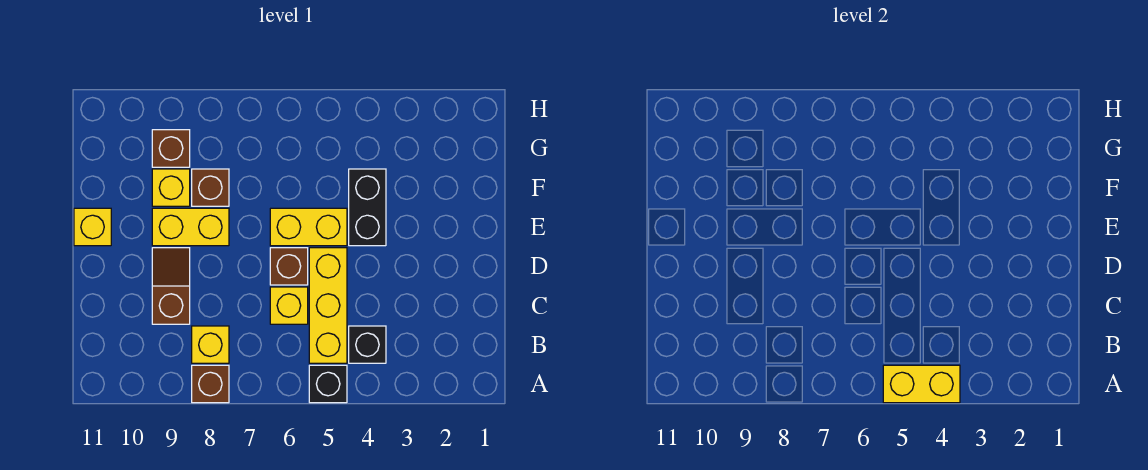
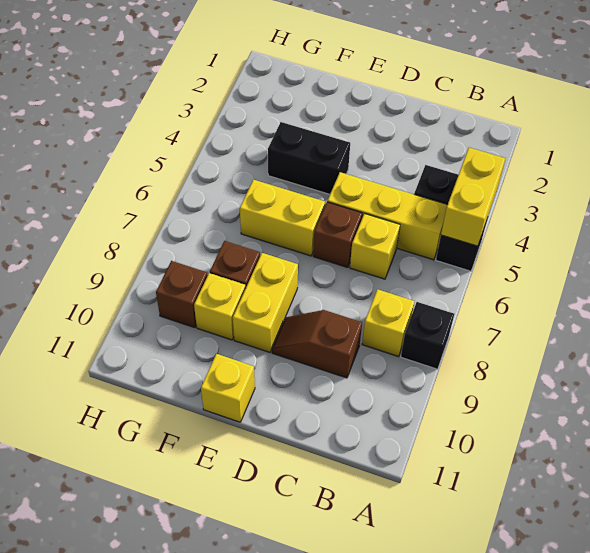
brown brick A8 level 1 -> black brick A8 level 1
yellow brick E5:E6 level 1 -> yellow brick E6:F6 level 1

